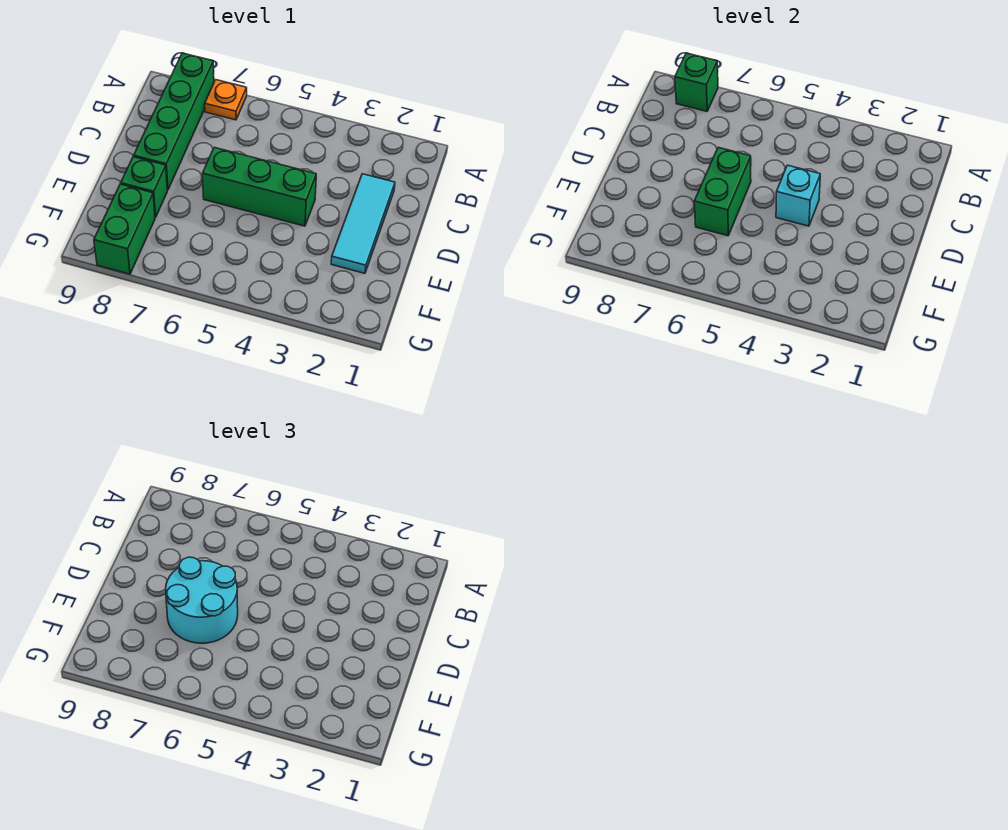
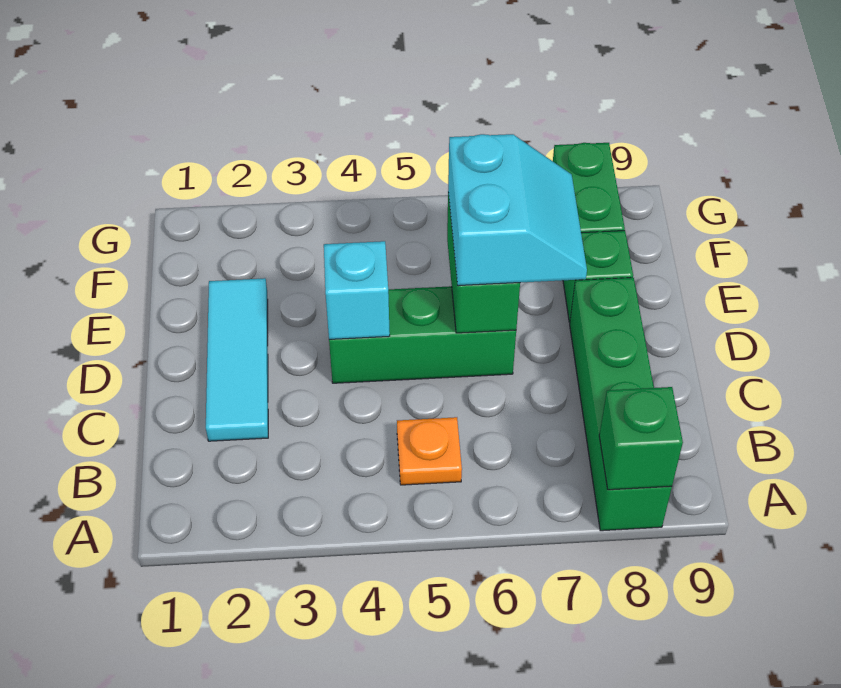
orange plate A7 level 1 -> orange plate B5 level 1
cyan round brick D6:E7 level 3 -> cyan slope D6:E7 level 3 top 6

